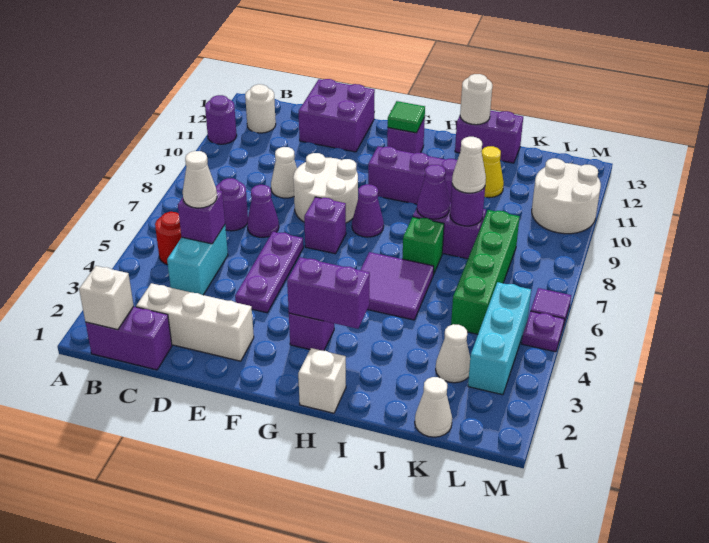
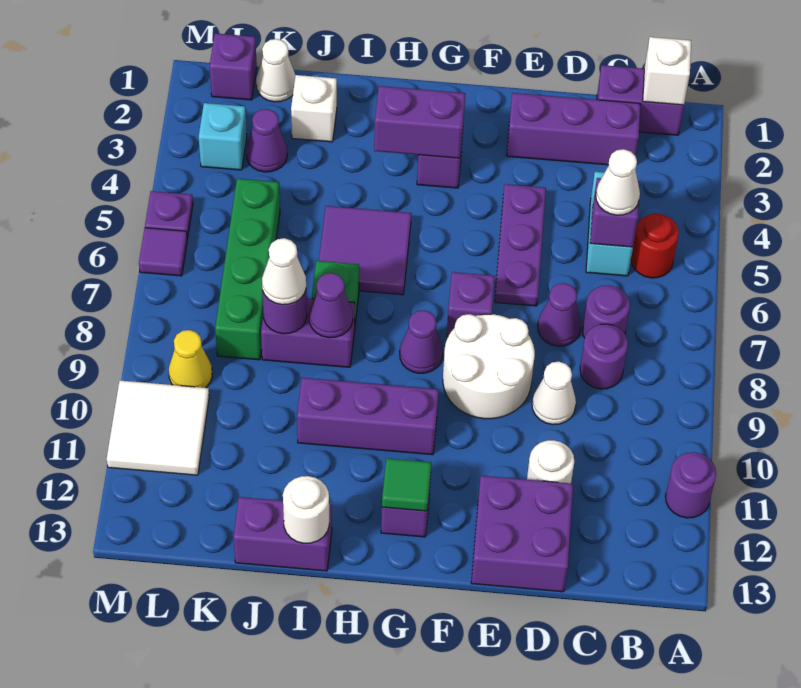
white round brick B12 level 1 -> white round brick D11 level 1
white brick C2:E2 level 1 -> purple brick C2:E2 level 1
none -> purple round brick C8 level 1
white brick H1 level 1 -> white brick J2 level 1
yellow cone J11 level 1 -> yellow cone L9 level 1
white cone K3 level 1 -> purple cone K3 level 1
none -> purple brick L1 level 1
cyan brick L3:L5 level 1 -> cyan brick L3 level 1
white round brick L10:M11 level 1 -> white tile L10:M11 level 1

